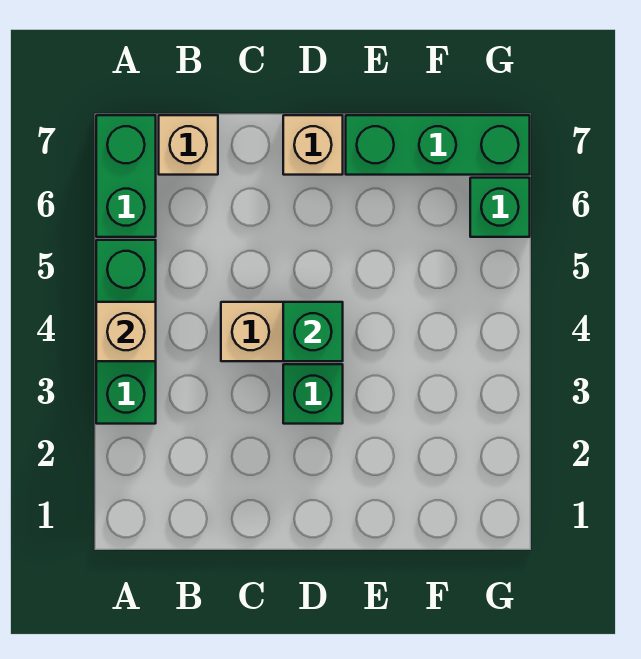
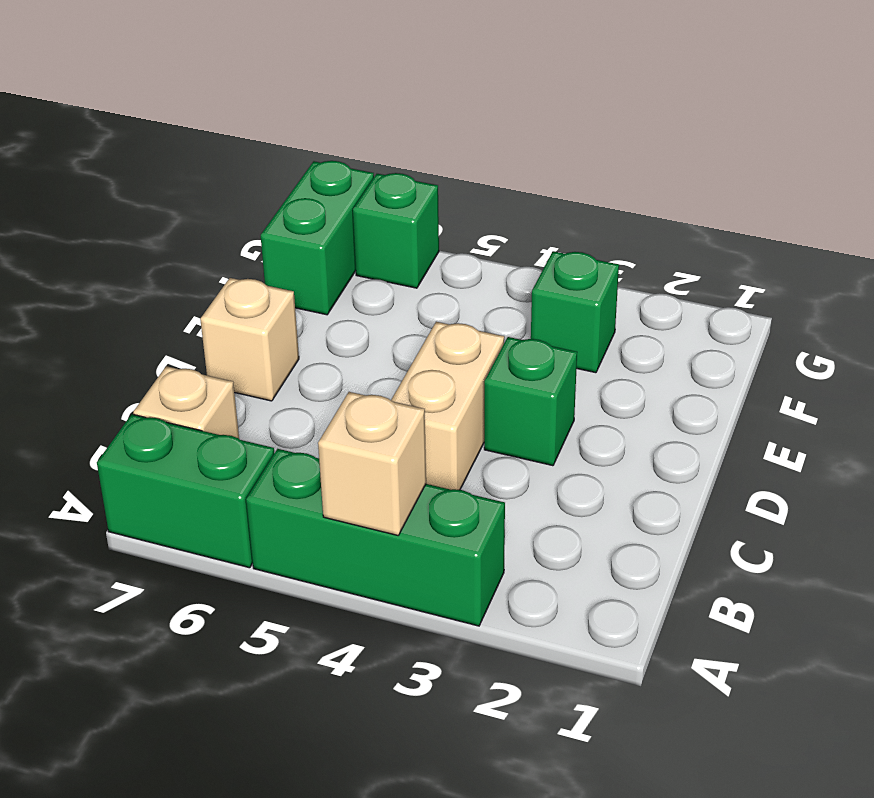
green brick D4 level 2 -> green brick F3 level 1
green brick E7:G7 level 1 -> green brick F7:G7 level 1

